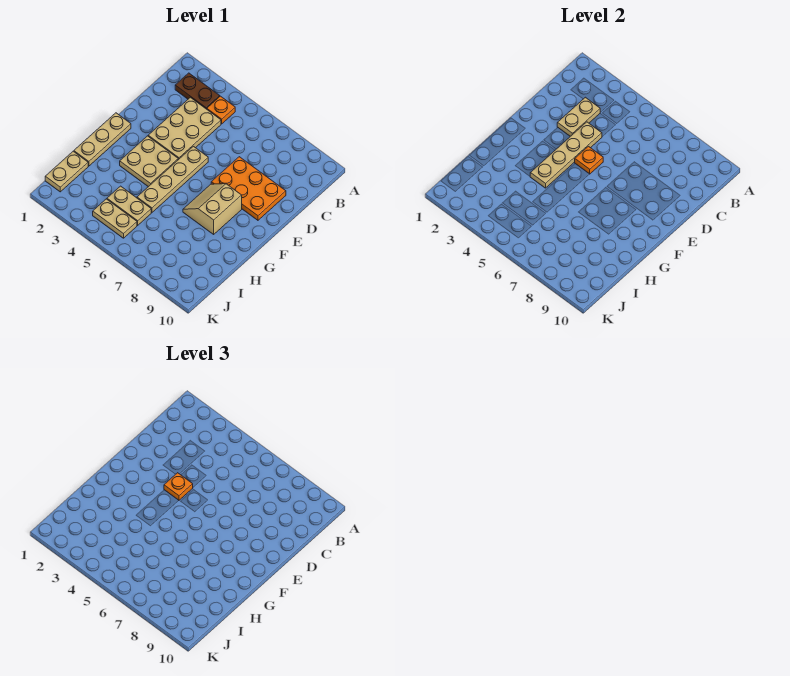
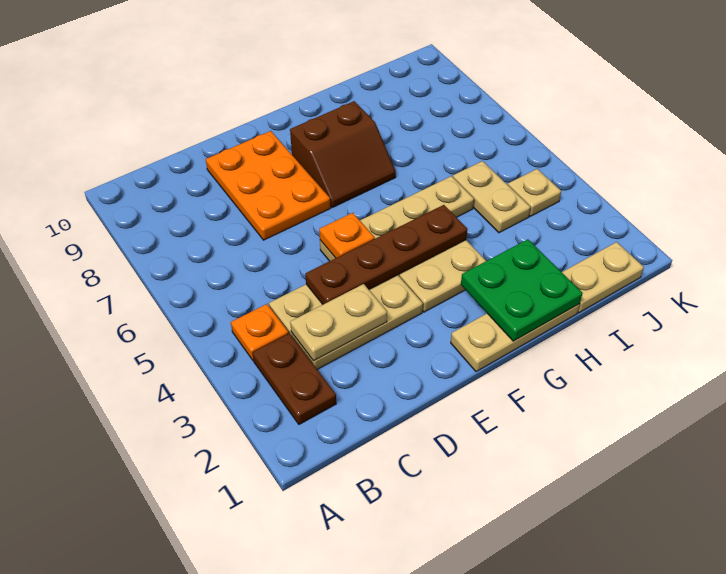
tan plate D4:G4 level 2 -> brown plate D4:G4 level 2
orange plate E4 level 3 -> none
tan slope F7:G8 level 1 top 8 -> brown slope F7:G8 level 1 top 8
none -> green plate G1:H2 level 2
tan plate J4:J5 level 1 -> tan plate J4 level 1

